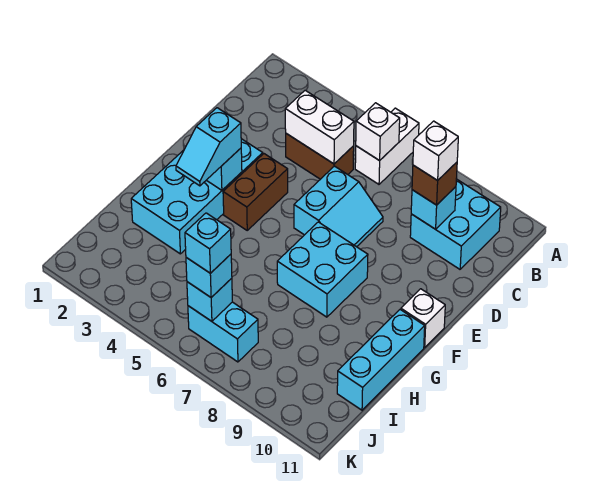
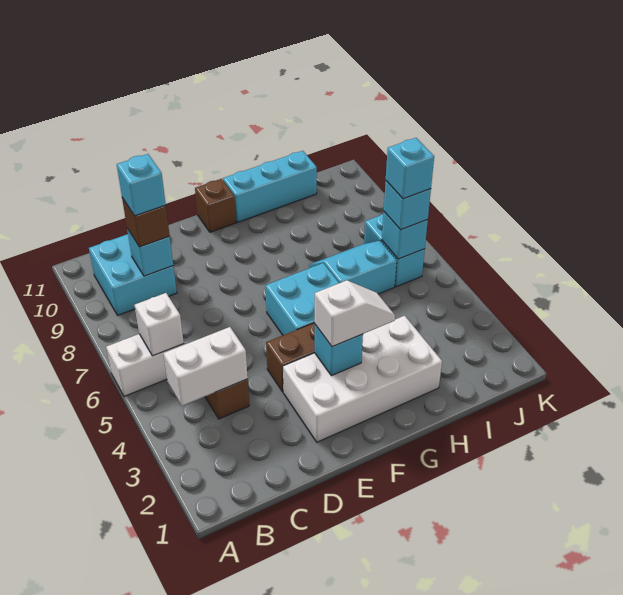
white brick C4:C5 level 2 -> white brick B4:C4 level 2
white brick C9 level 4 -> cyan brick C9 level 4
cyan slope D6:E7 level 1 top 6 -> cyan slope H6:I7 level 1 top 6
cyan brick E2:H3 level 1 -> white brick E2:H3 level 1
cyan slope F3:G3 level 3 top F -> white slope F3:G3 level 3 top F
cyan brick F7:G8 level 1 -> cyan brick F5:G6 level 1
white brick F11 level 1 -> brown brick F11 level 1

